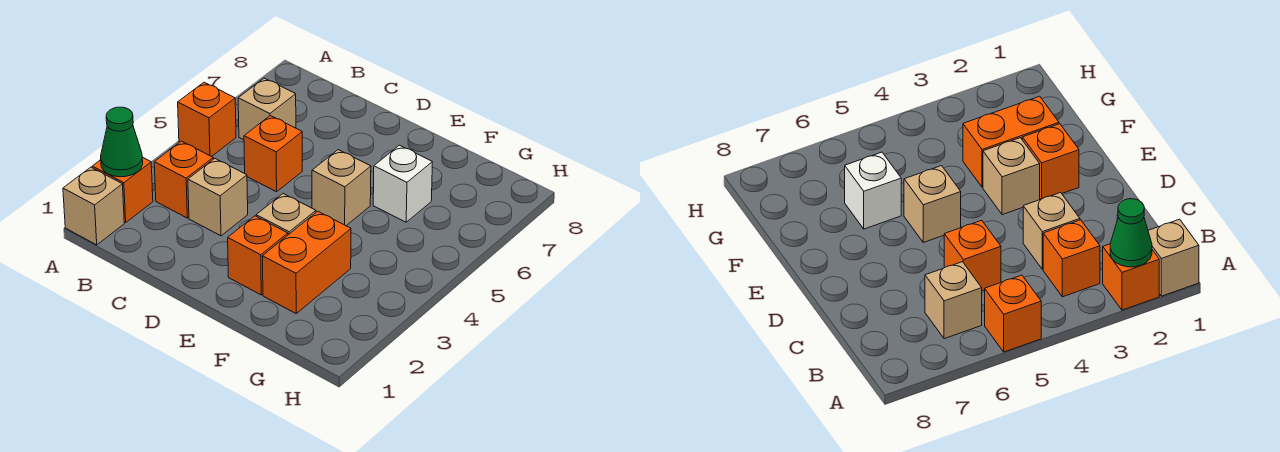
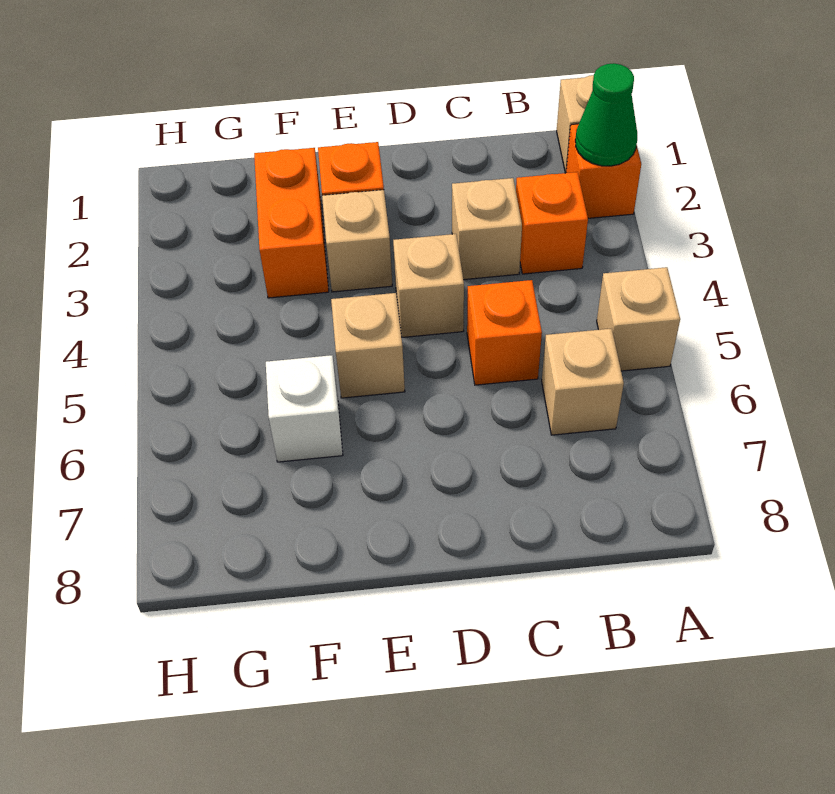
orange brick A5 level 1 -> tan brick A5 level 1
none -> tan brick D4 level 1

